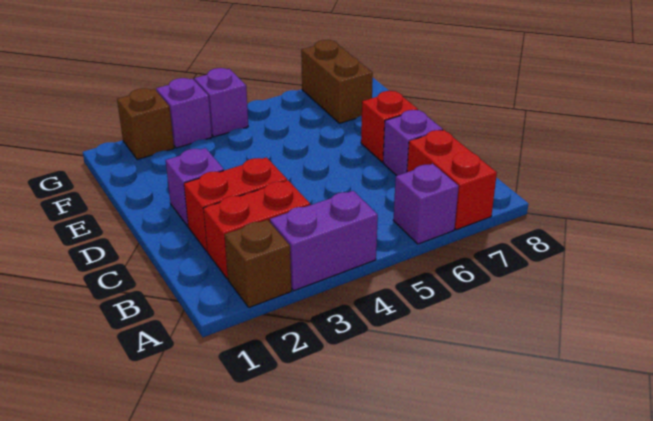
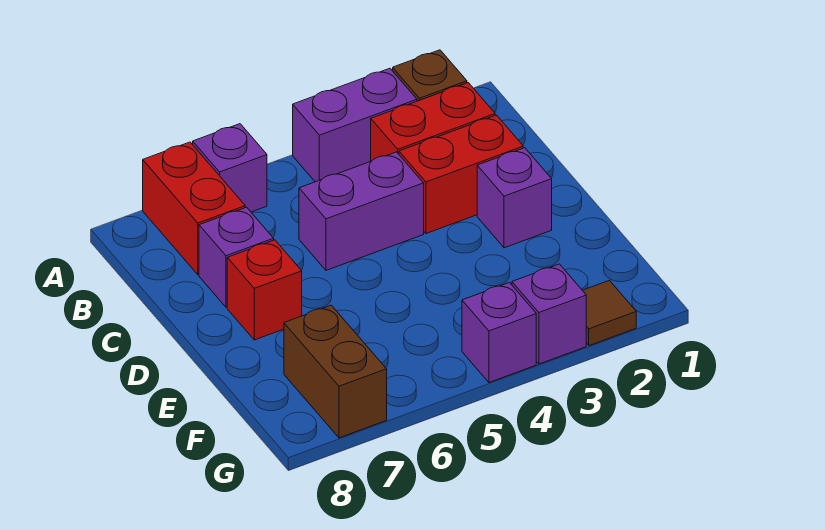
none -> purple brick C4:C5 level 1
brown brick G2 level 1 -> brown tile G2 level 1

